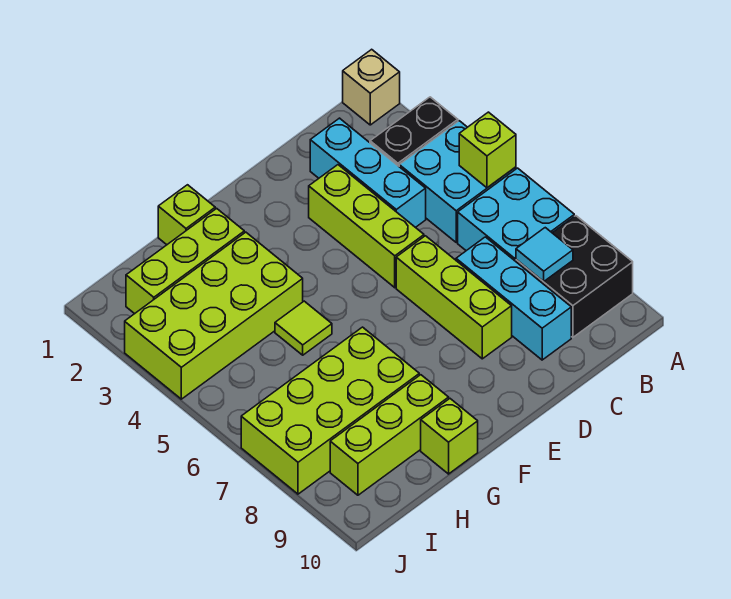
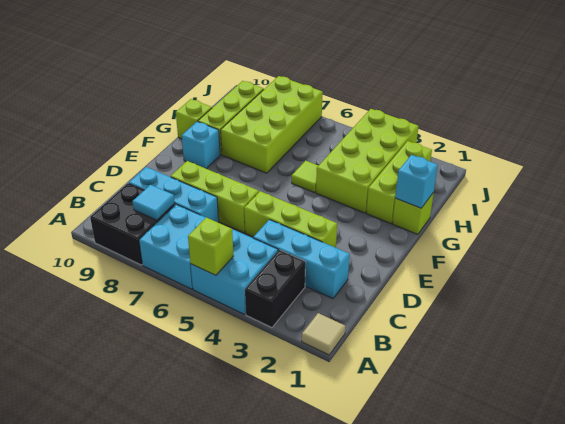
tan brick A1 level 1 -> tan tile A1 level 1
none -> cyan brick F9 level 1
none -> cyan brick G1 level 2

